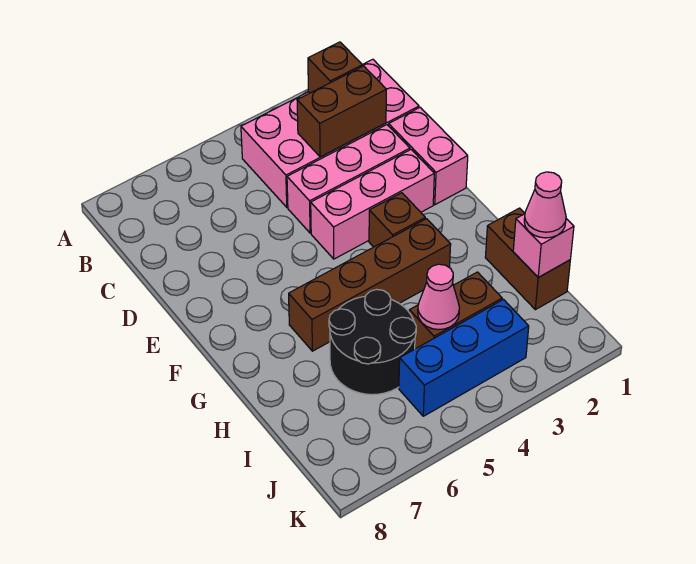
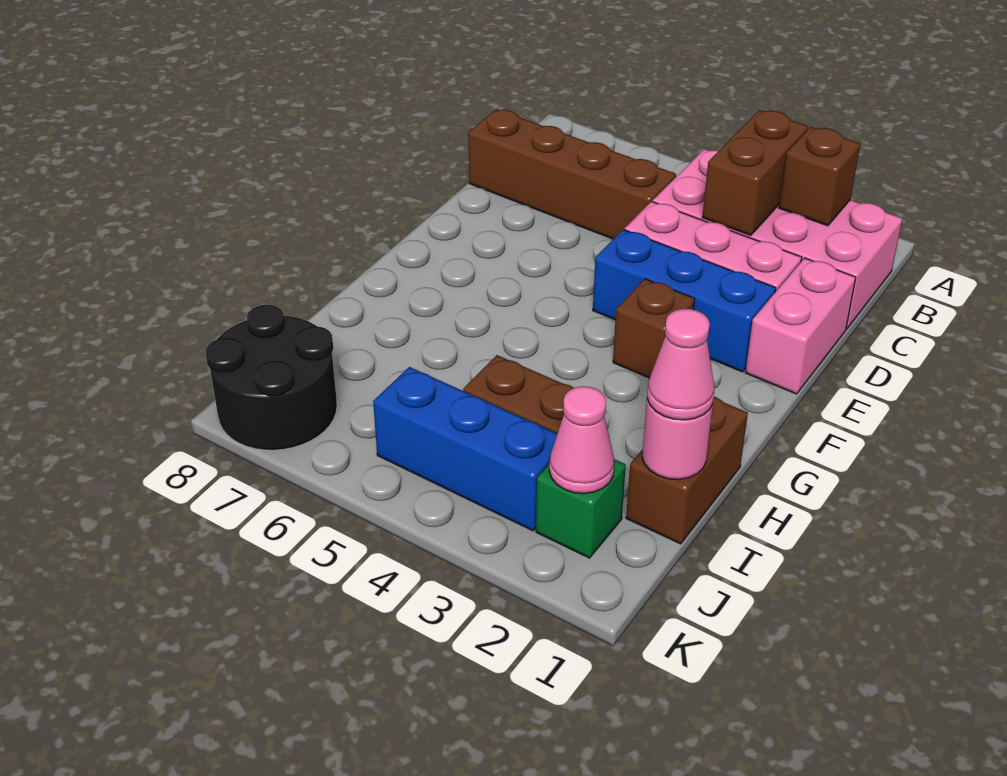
brown brick C2:C3 level 2 -> brown brick B3:C3 level 2
pink brick E2:E4 level 1 -> blue brick E2:E4 level 1
brown brick G3:G6 level 1 -> brown brick C5:C8 level 1
black round brick H5:I6 level 1 -> black round brick J7:K8 level 1
pink brick I1 level 2 -> pink round brick I1 level 2
pink cone I4 level 2 -> pink cone J2 level 2
none -> green brick J2 level 1

